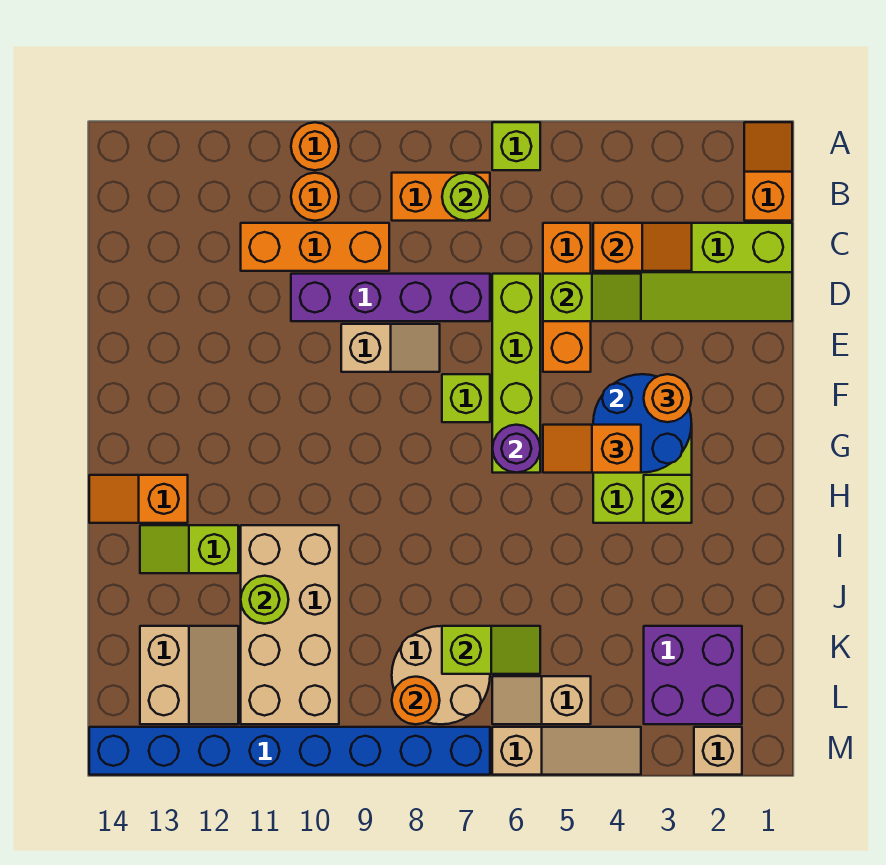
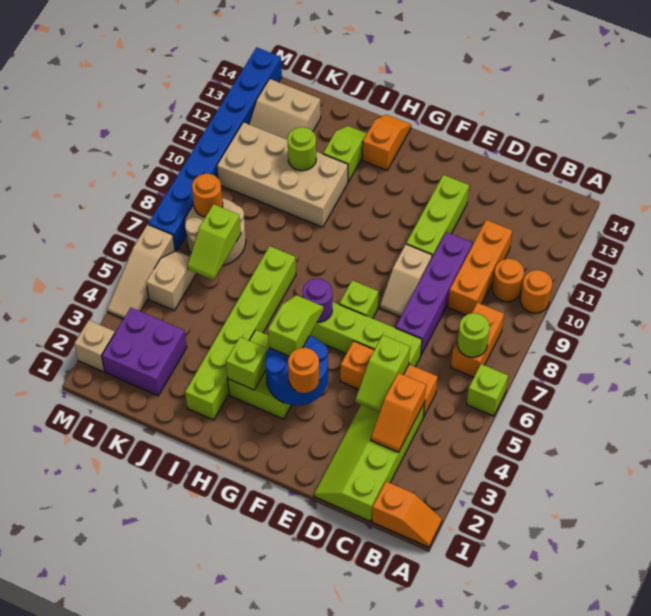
none -> lime brick E10:E12 level 1
orange slope G4:G5 level 3 top 4 -> lime slope G4:G5 level 3 top 4
none -> lime brick I2:I7 level 1

